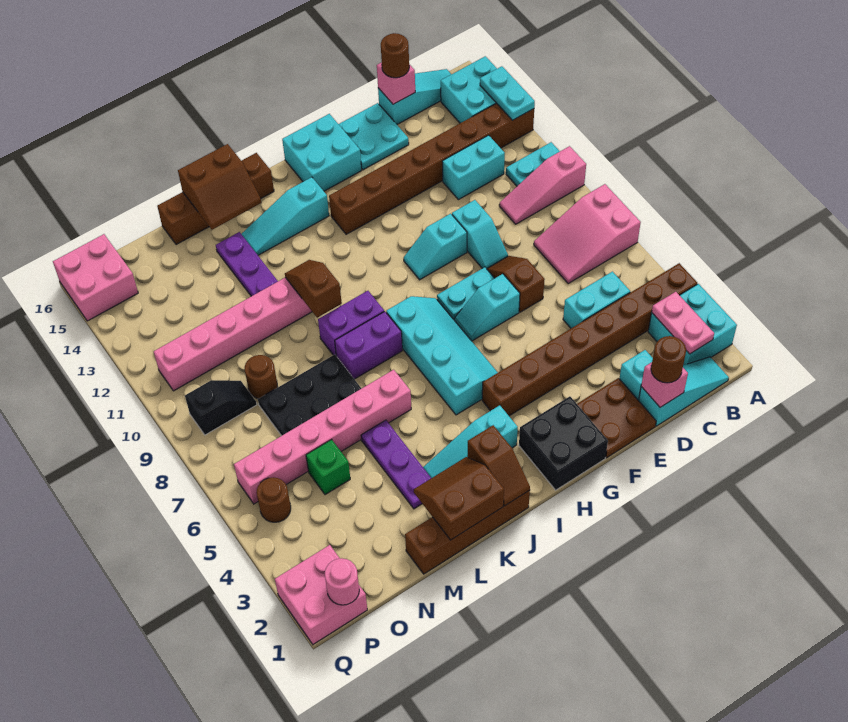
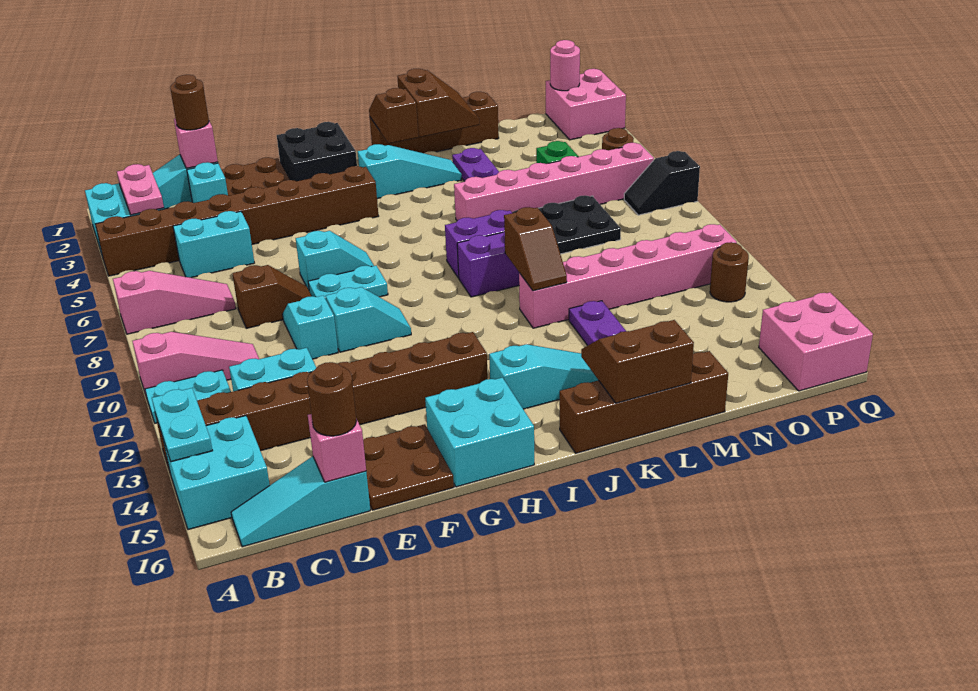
pink slope A7:C8 level 1 top A -> pink slope A7:C7 level 1 top A
brown slope E7:E8 level 1 top 7 -> brown slope D8:E8 level 1 top D
cyan plate E15:F16 level 1 -> brown plate E15:F16 level 1
cyan slope H5:I8 level 1 top I -> none
brown slope K1:L2 level 2 top 1 -> brown slope K1:L2 level 2 top K
brown round brick N9 level 1 -> brown round brick P12 level 1
black slope O9:P9 level 1 top P -> black slope P7:Q7 level 1 top Q

